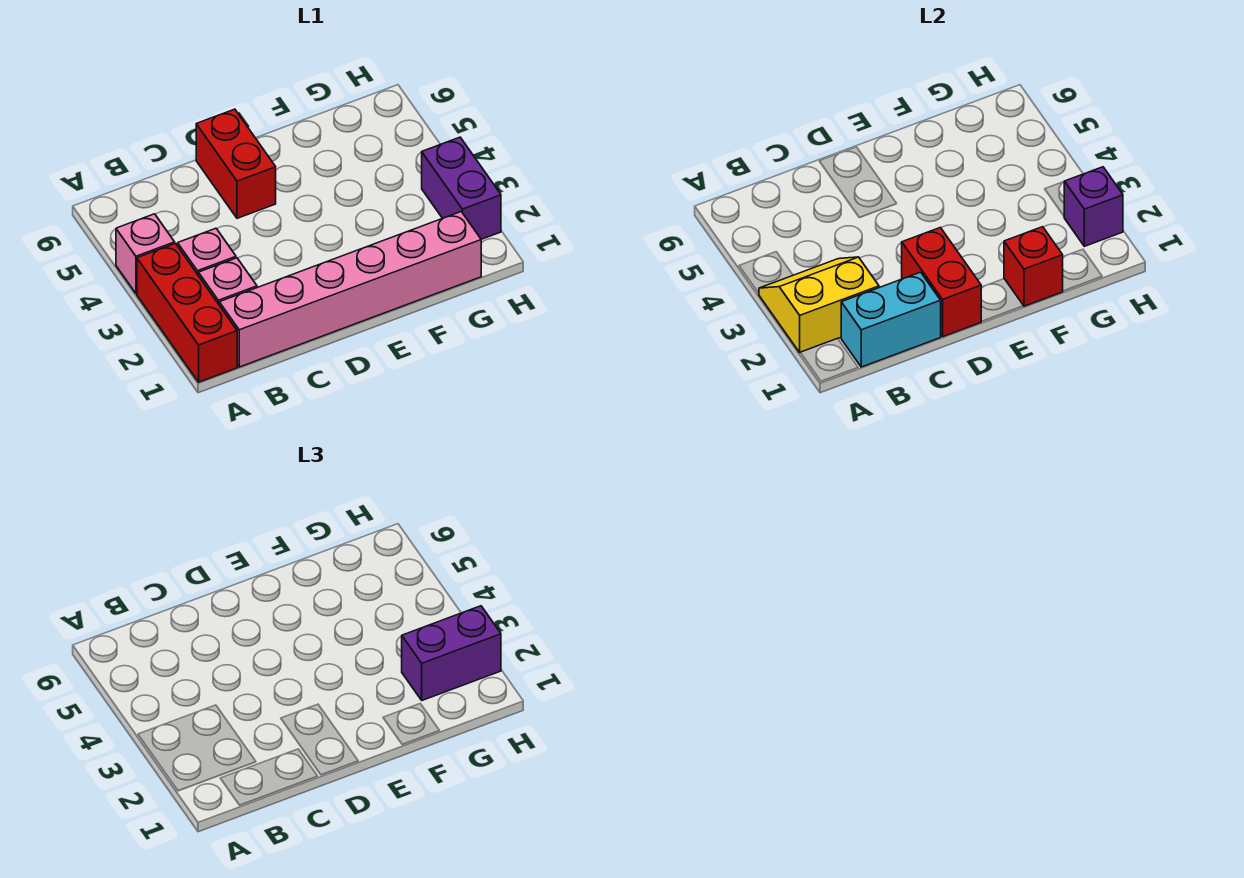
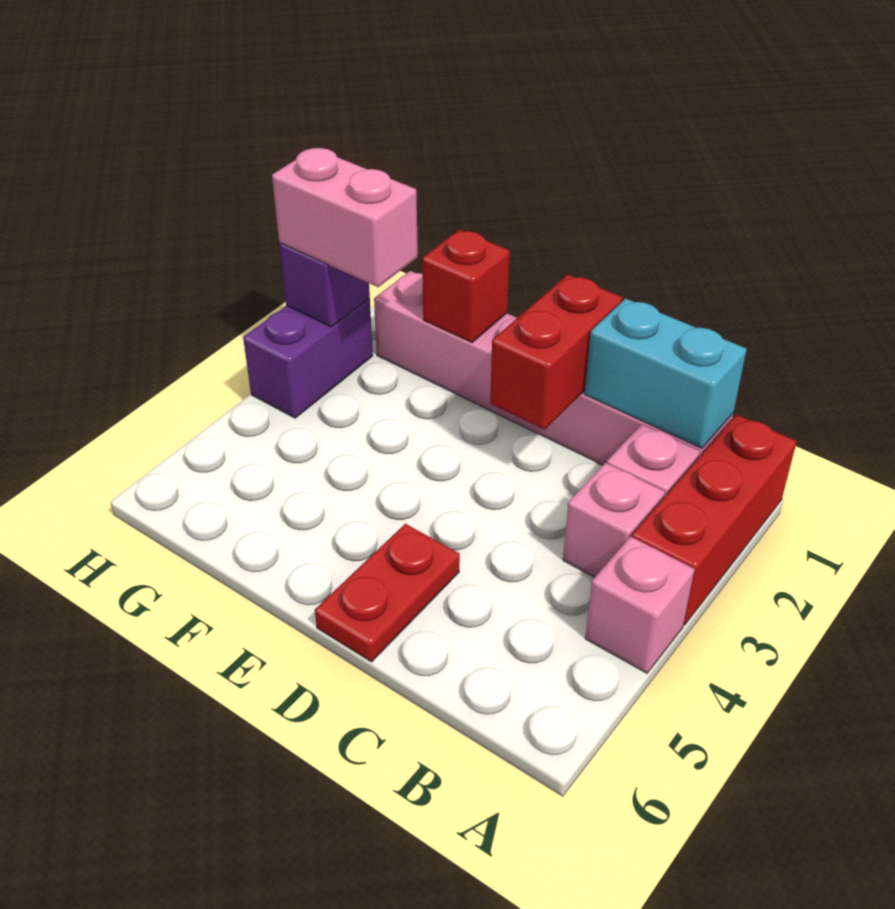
yellow slope A2:B3 level 2 top 2 -> none
red brick D5:D6 level 1 -> red plate D5:D6 level 1
purple brick G2:H2 level 3 -> pink brick G2:H2 level 3

